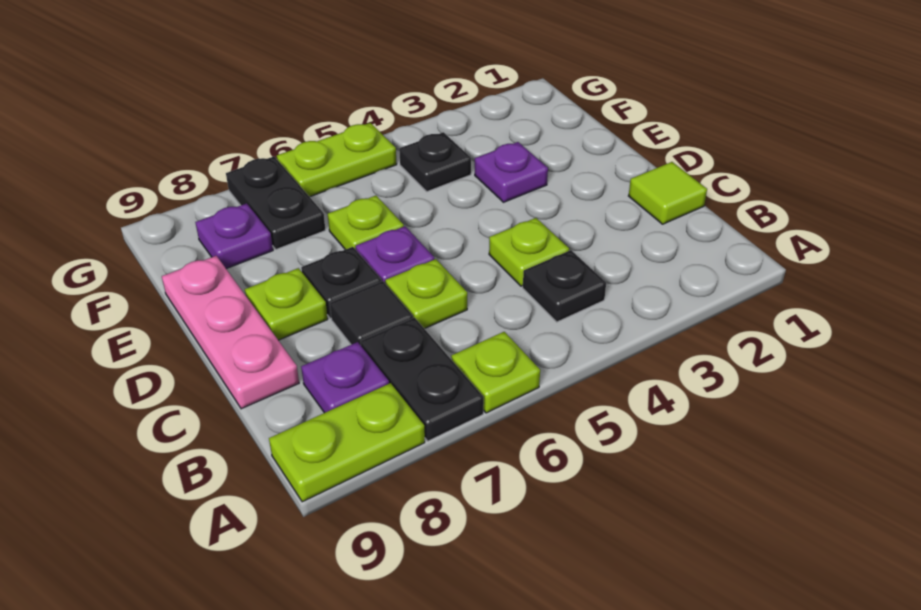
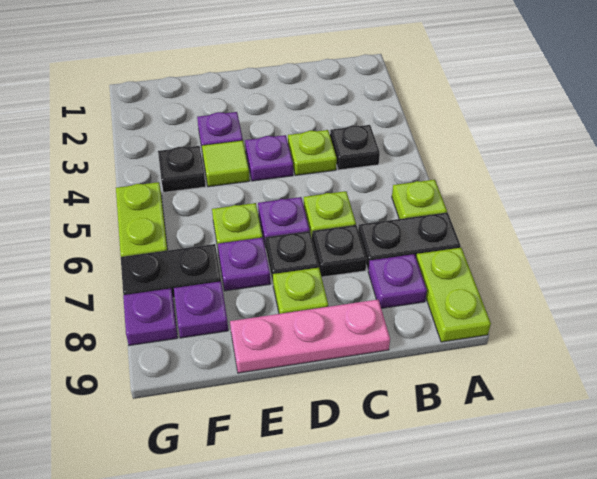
lime tile C1 level 1 -> lime tile E4 level 1
black tile C7 level 1 -> black plate C7 level 1
none -> purple plate D4 level 1
none -> purple plate E7 level 1
none -> purple plate G8 level 1

